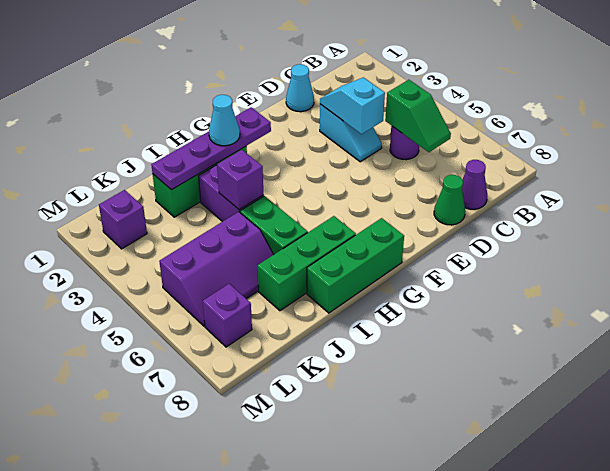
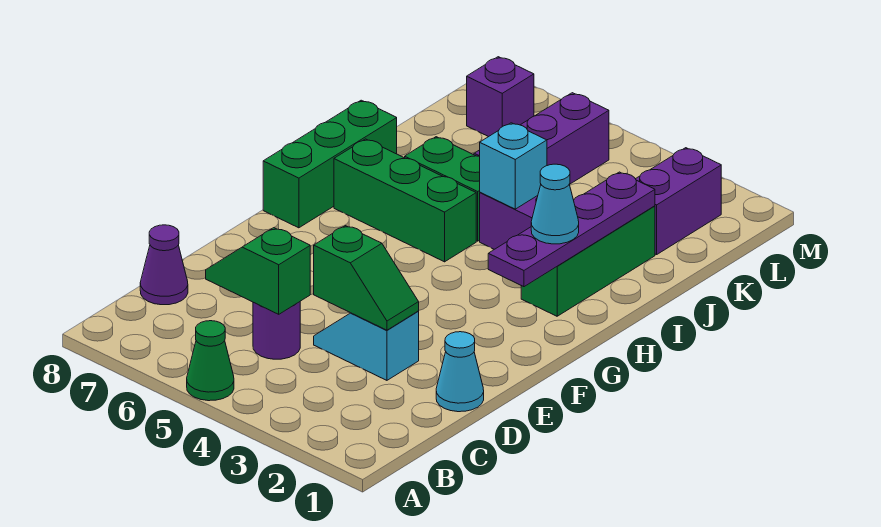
cyan slope D3:D4 level 2 top 4 -> green slope D3:D4 level 2 top 4
green cone D8 level 1 -> green cone A5 level 1
green brick H7:J7 level 1 -> green brick H5:H7 level 1
purple brick I4 level 2 -> cyan brick I4 level 2
purple brick L2 level 1 -> purple brick K2:L2 level 1

